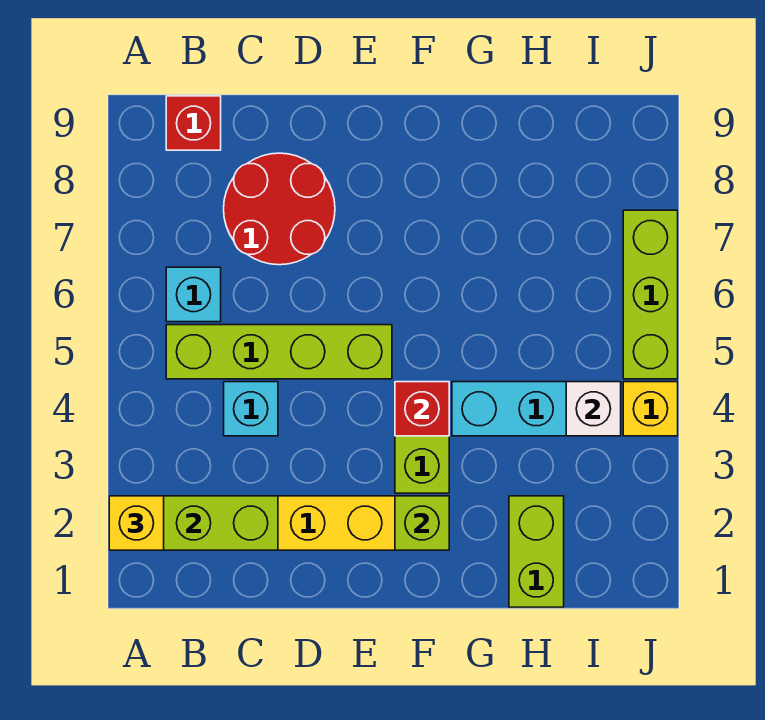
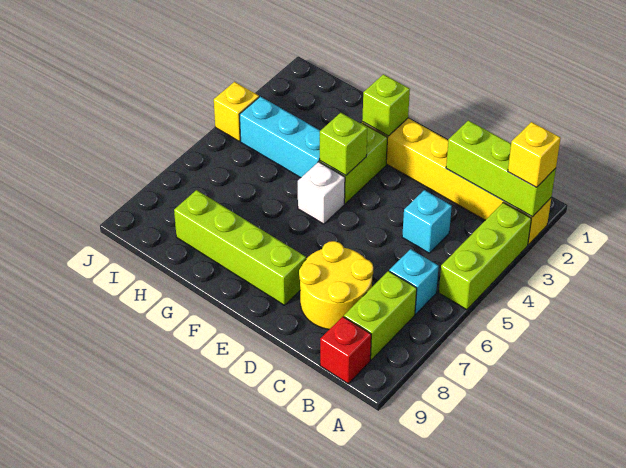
lime brick B5:E5 level 1 -> lime brick E8:H8 level 1
red round brick C7:D8 level 1 -> yellow round brick C7:D8 level 1
red brick F4 level 2 -> lime brick F4 level 2
lime brick H1:H2 level 1 -> lime brick B7:B8 level 1
white brick I4 level 2 -> white brick F5 level 1
lime brick J5:J7 level 1 -> lime brick A3:A5 level 1

